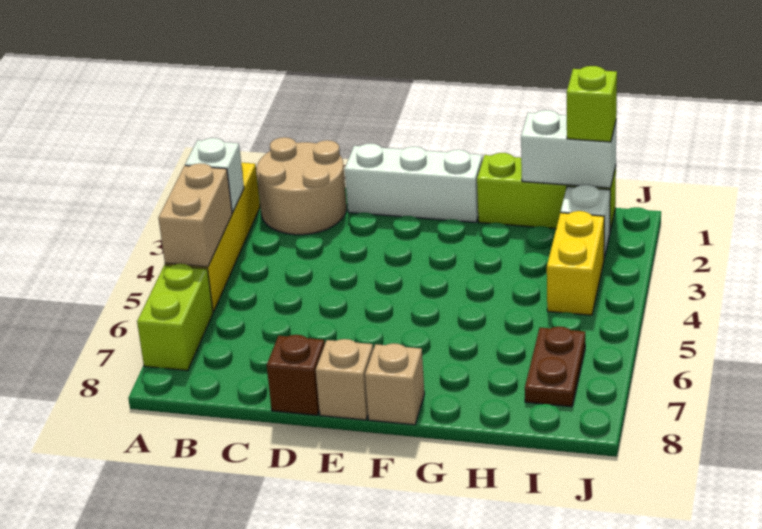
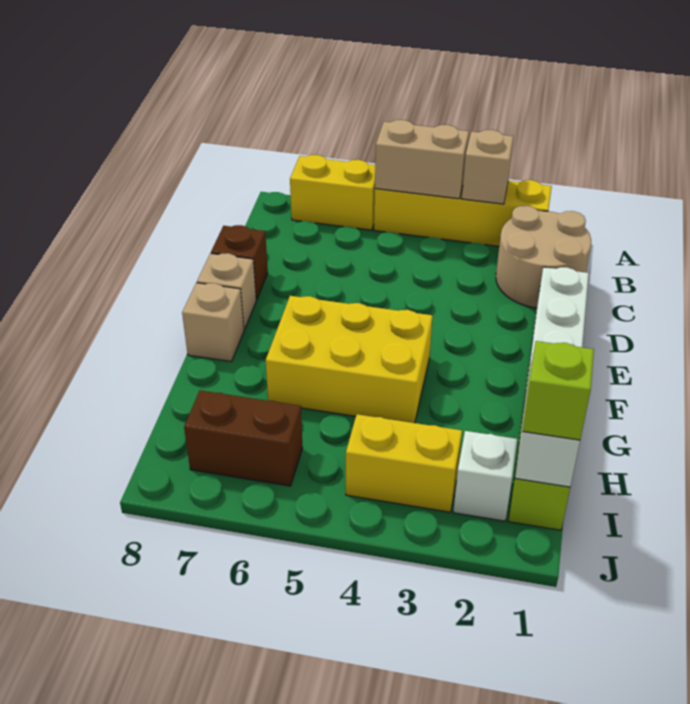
white brick A3 level 2 -> tan brick A3 level 2
lime brick A6:A7 level 1 -> yellow brick A6:A7 level 1
none -> yellow brick F4:G6 level 1
brown plate I6:I7 level 1 -> brown brick I6:I7 level 1

